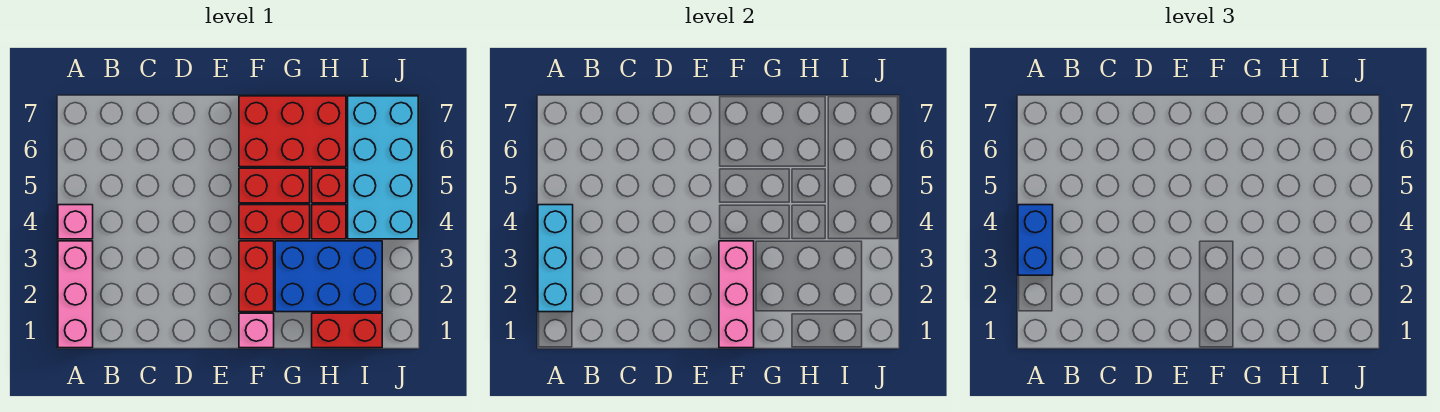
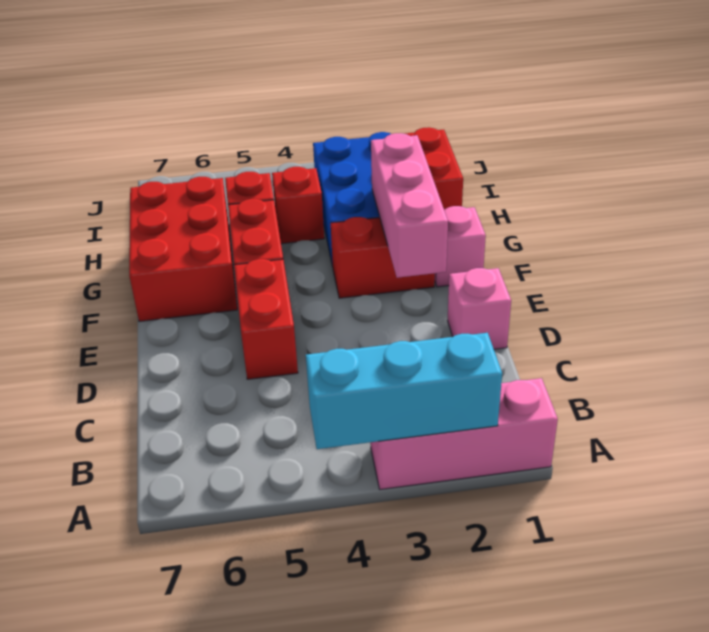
blue brick A3:A4 level 3 -> none
pink brick A4 level 1 -> pink brick D1 level 1
pink brick F1:F3 level 2 -> pink brick E2:G2 level 2
red brick F4:G4 level 1 -> red brick D5:E5 level 1
cyan brick I4:J7 level 1 -> none

